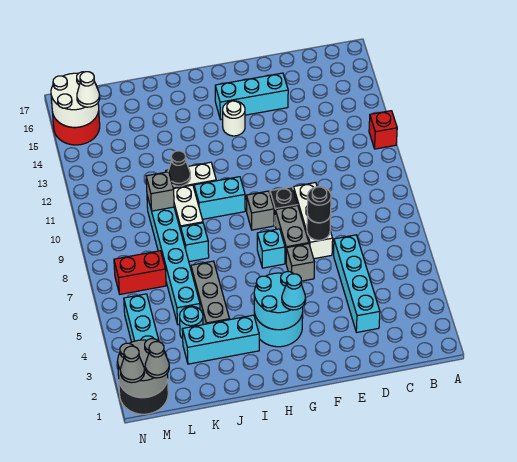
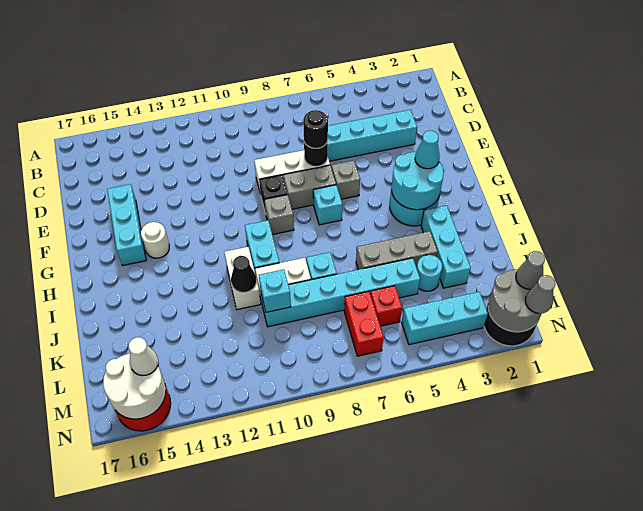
red brick A12 level 1 -> red brick L6 level 1
grey brick K10 level 2 -> cyan brick K10 level 2

